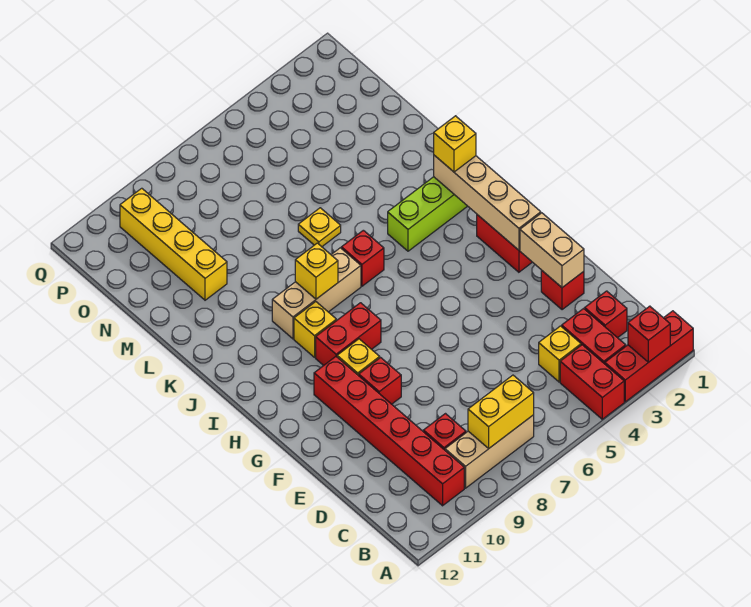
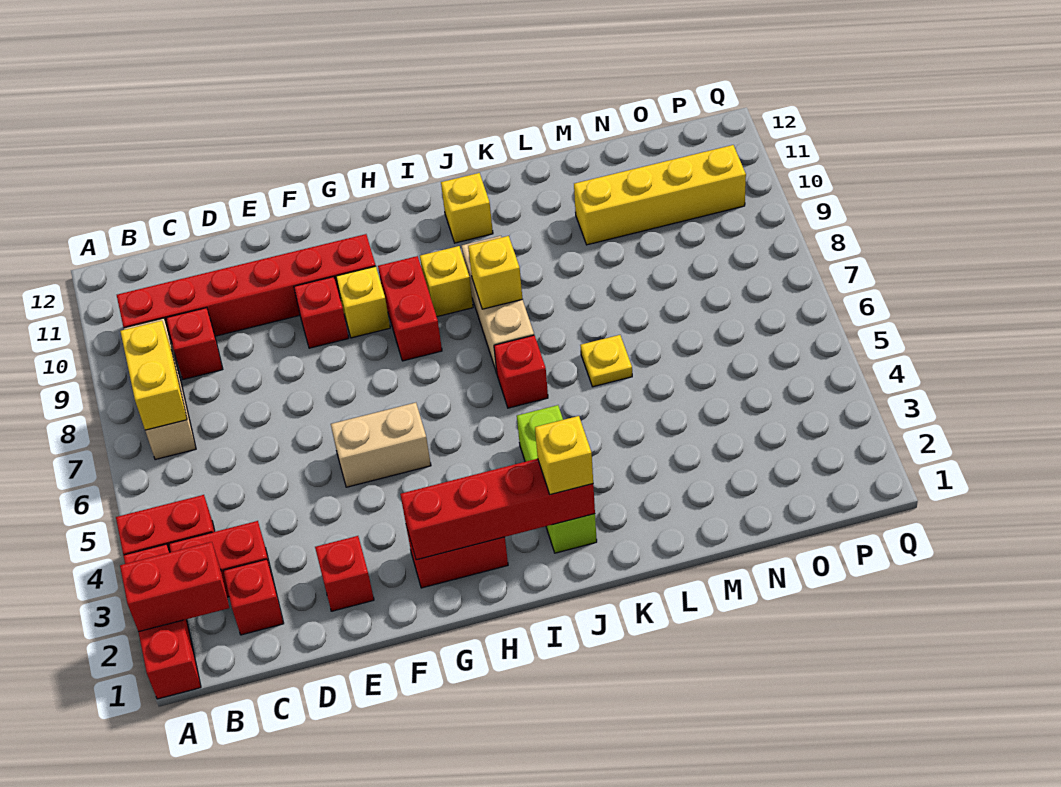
red brick A2 level 2 -> red brick A2:B2 level 2
yellow brick C4 level 1 -> yellow brick J11 level 1
tan brick E2:F2 level 2 -> tan brick F5:G5 level 1
tan brick G2:J2 level 2 -> red brick G2:J2 level 2

